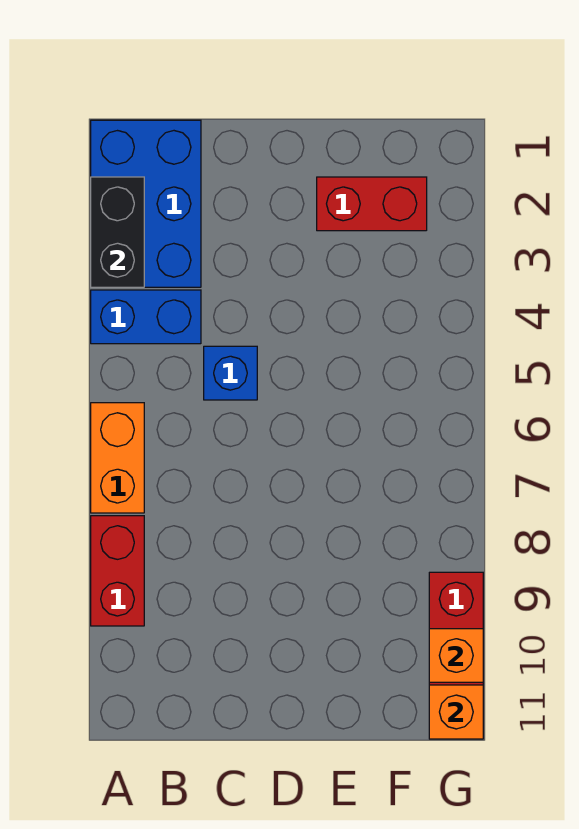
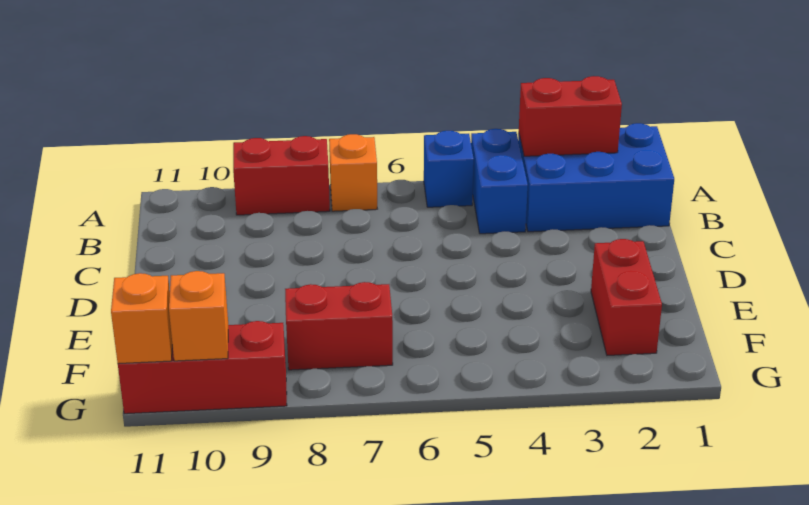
black brick A2:A3 level 2 -> red brick A2:A3 level 2
orange brick A6:A7 level 1 -> orange brick A7 level 1
blue brick C5 level 1 -> blue brick A5 level 1
none -> red brick F7:F8 level 1

